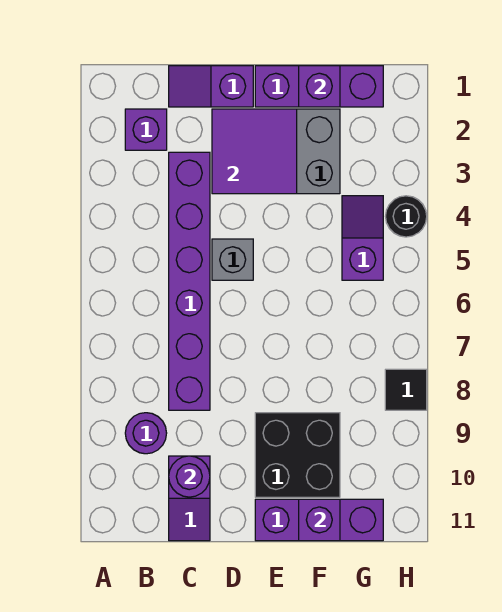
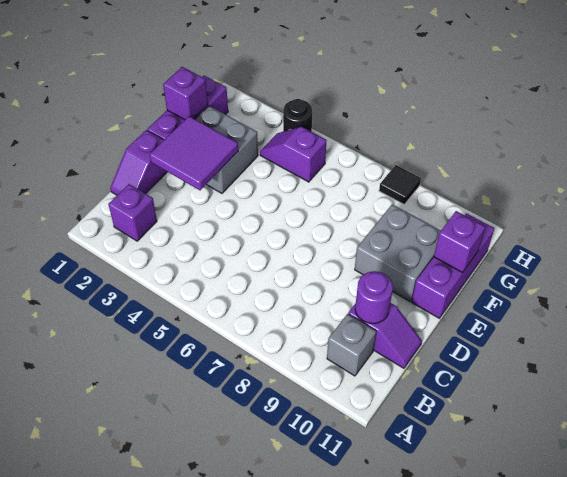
purple round brick B9 level 1 -> none
purple brick C3:C8 level 1 -> none
grey brick D5 level 1 -> grey brick B10 level 1
black brick E9:F10 level 1 -> grey brick E9:F10 level 1

